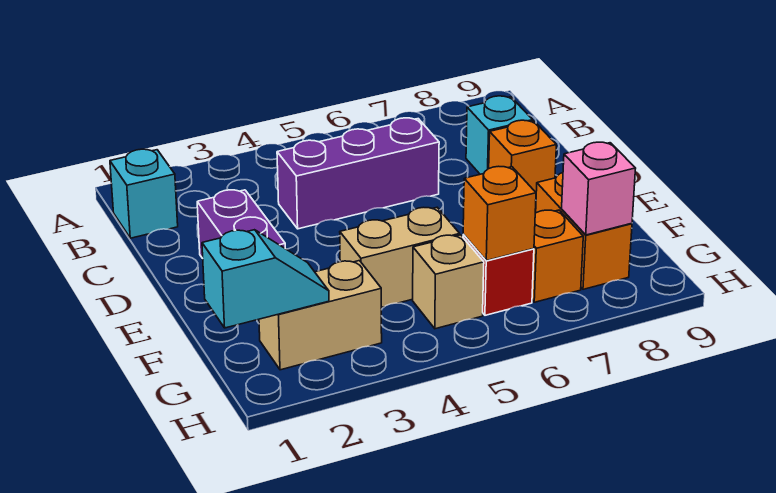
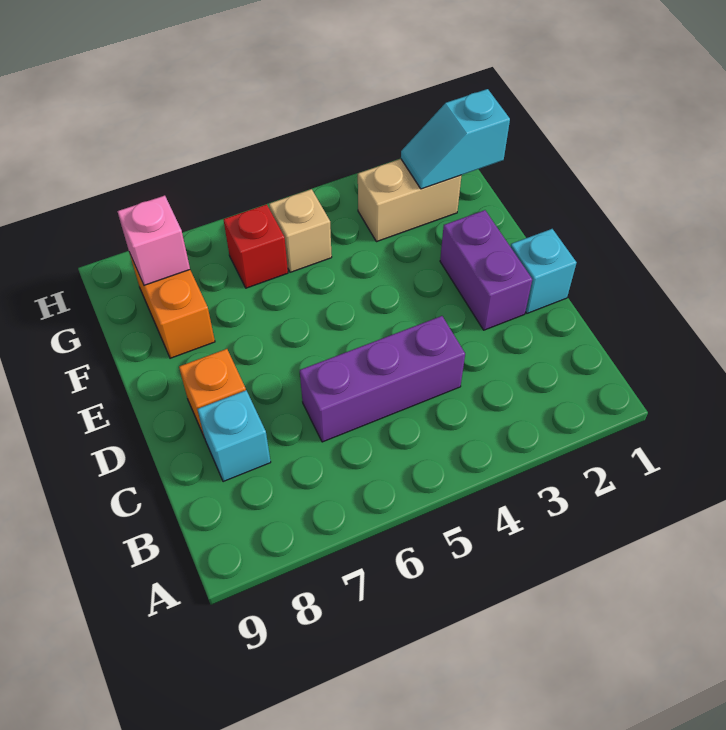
cyan brick B1 level 1 -> cyan brick D1 level 1
tan brick F4:F5 level 1 -> none
orange brick G6 level 2 -> none
orange brick G7 level 1 -> none

